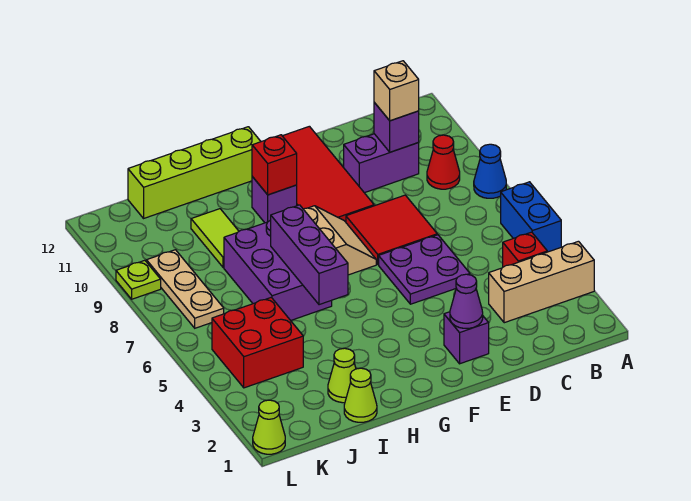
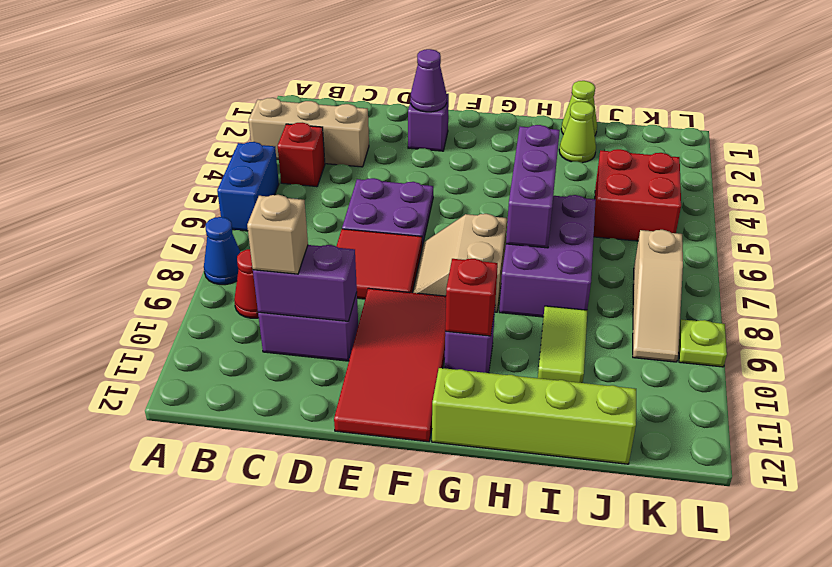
purple brick C10 level 2 -> purple brick C10:D10 level 2
tan plate K7:K9 level 1 -> tan slope K7:K9 level 1 top 7
lime cone L1 level 1 -> none

